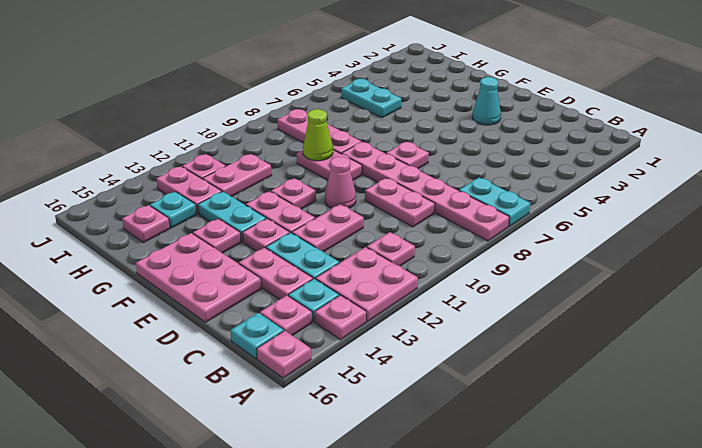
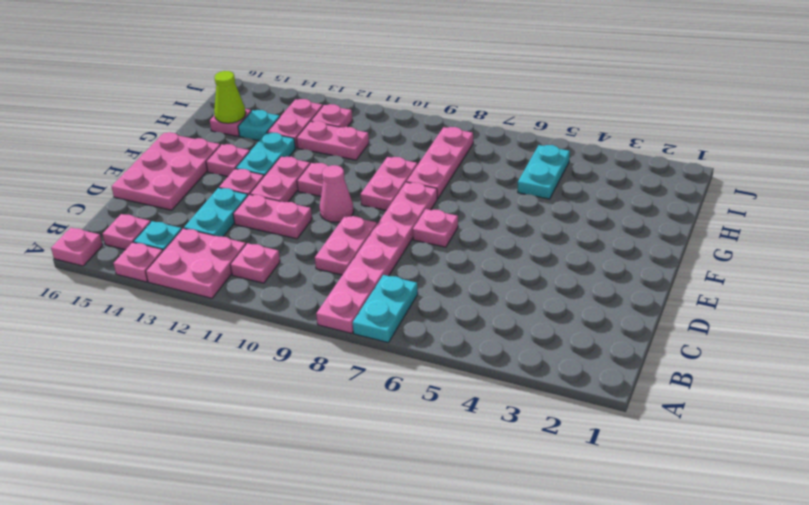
cyan plate B16 level 1 -> none
pink plate C14:D14 level 1 -> none
cyan cone E3 level 1 -> none
lime cone G9 level 2 -> lime cone H15 level 2

